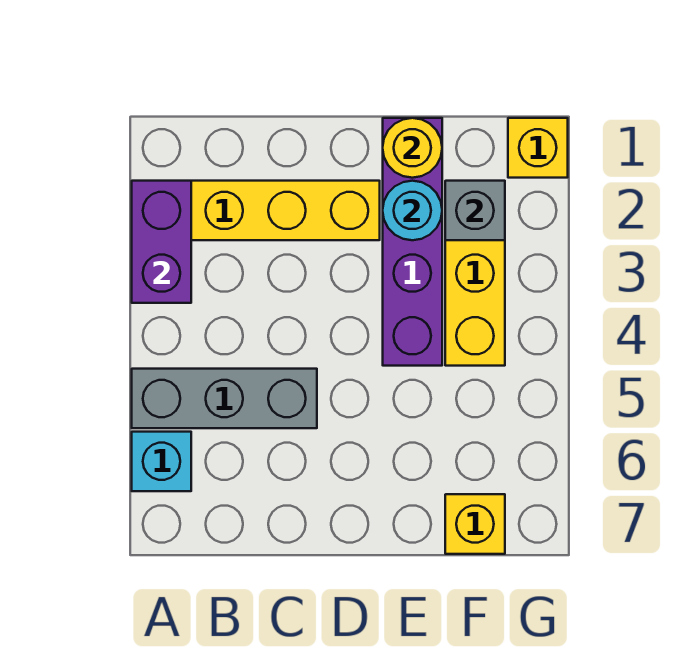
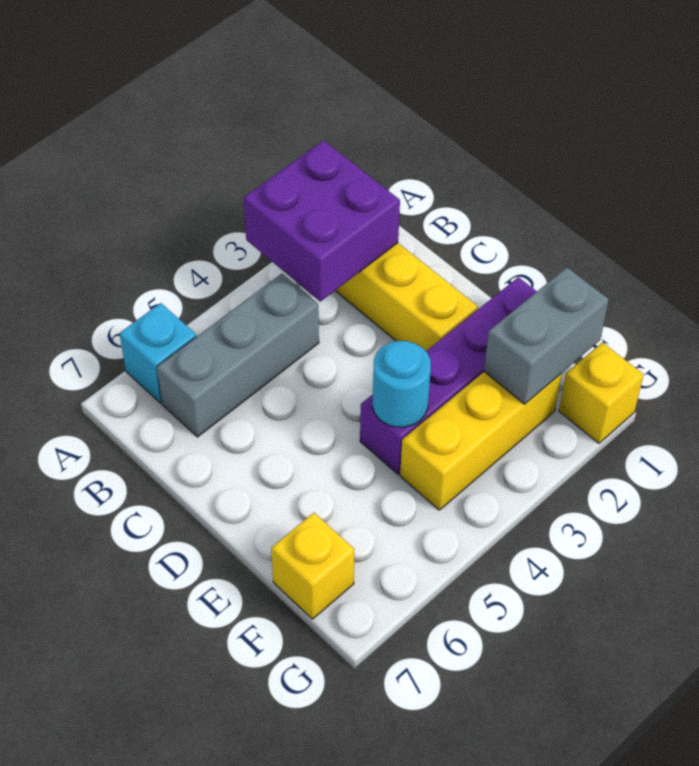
purple brick A2:A3 level 2 -> purple brick A2:B3 level 2
grey brick A5:C5 level 1 -> grey brick B4:B6 level 1
yellow round brick E1 level 2 -> none
cyan round brick E2 level 2 -> cyan round brick E4 level 2
grey brick F2 level 2 -> grey brick F1:F2 level 2

